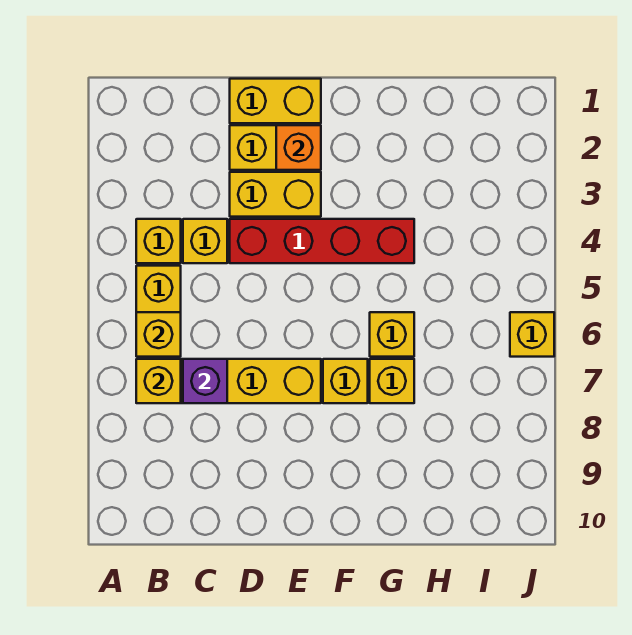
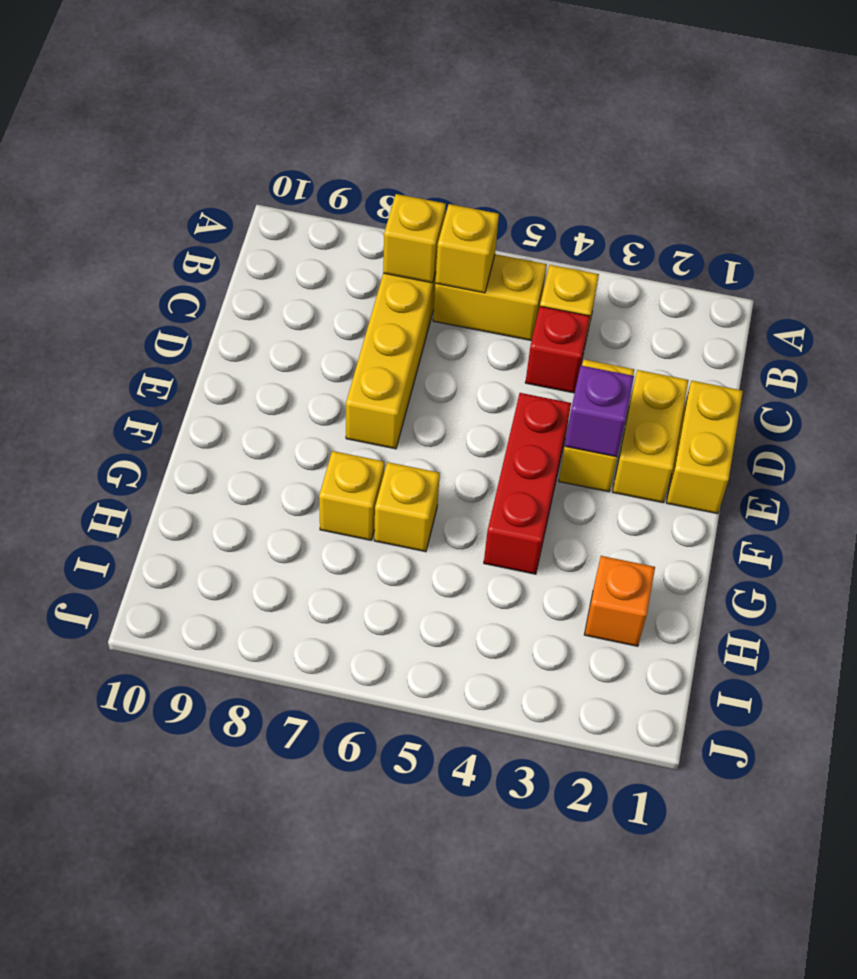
yellow brick C4 level 1 -> red brick C4 level 1
purple brick C7 level 2 -> purple brick E3 level 2
red brick D4:G4 level 1 -> red brick E4:G4 level 1
orange brick E2 level 2 -> orange brick H2 level 1
yellow brick F7 level 1 -> none
yellow brick J6 level 1 -> none

